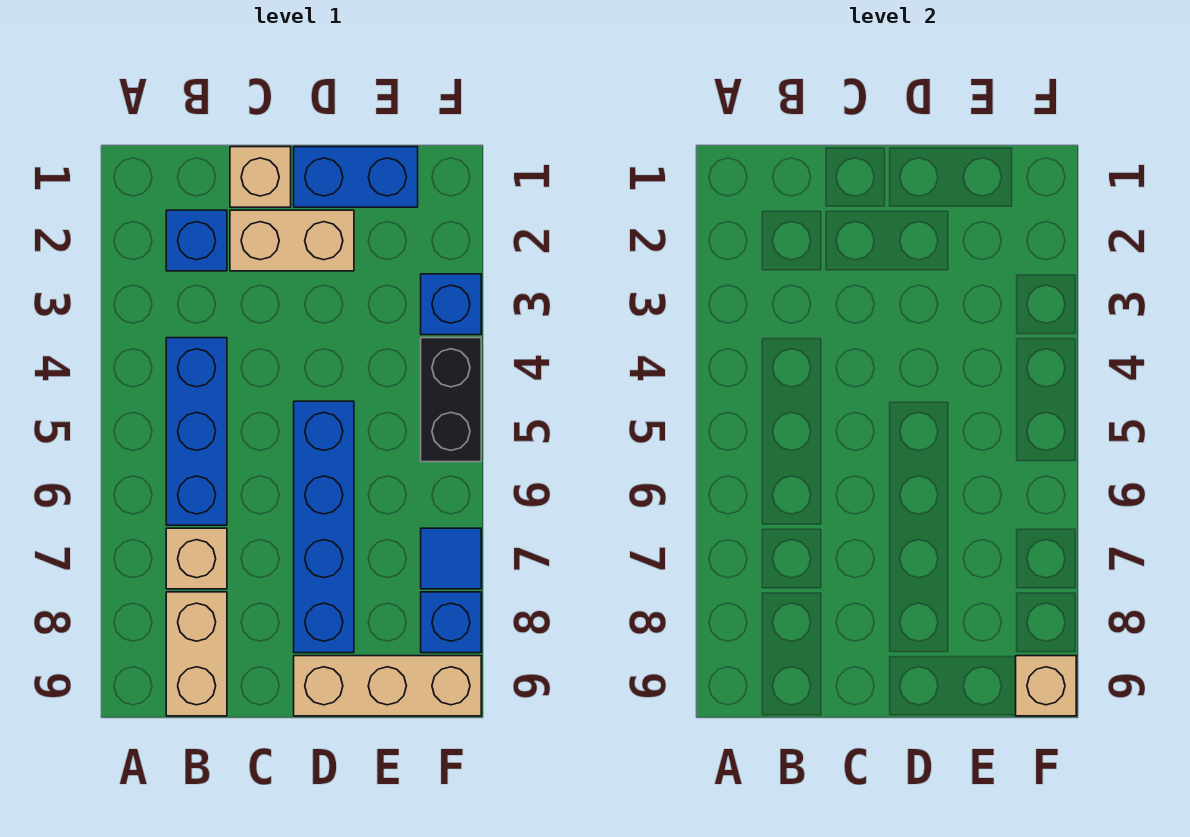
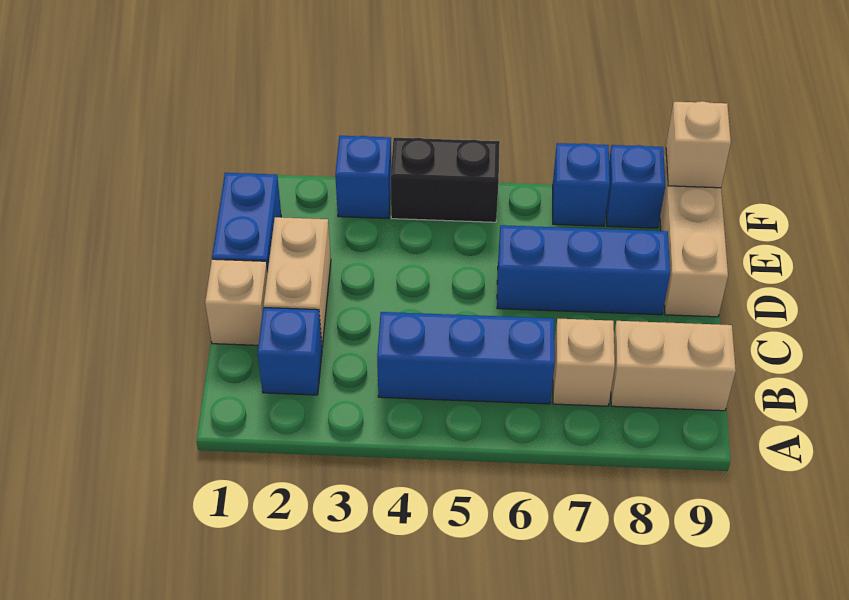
blue brick D5:D8 level 1 -> blue brick D6:D8 level 1
blue tile F7 level 1 -> blue brick F7 level 1

